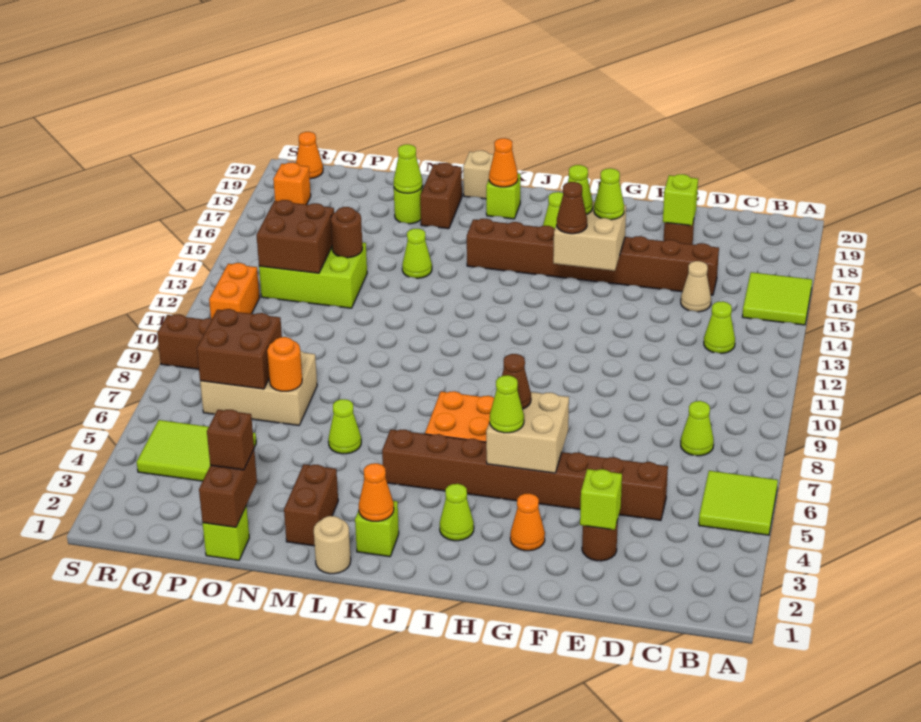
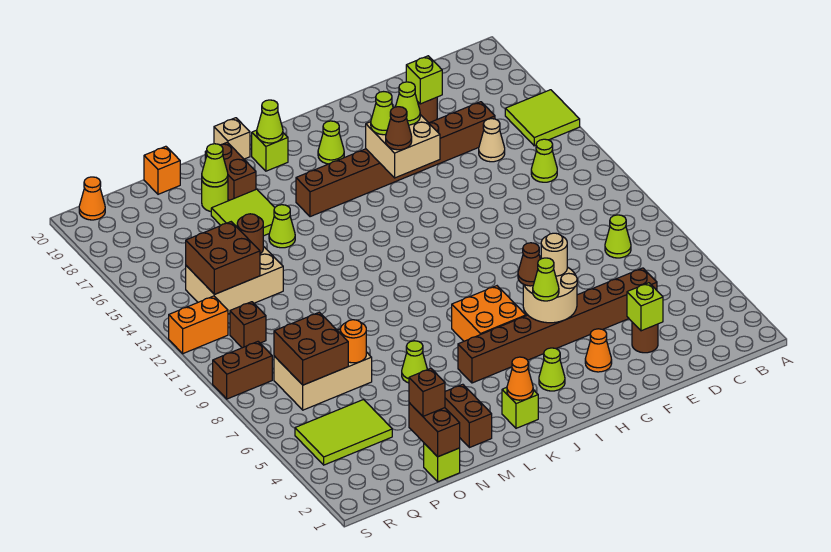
lime tile A5:B6 level 1 -> lime tile M16:N17 level 1
tan brick G5:H6 level 2 -> tan round brick G5:H6 level 2
orange cone K19 level 2 -> lime cone K19 level 2
tan round brick L1 level 1 -> tan round brick G6 level 3
lime brick O13:Q14 level 1 -> tan brick O13:Q14 level 1
none -> brown brick Q11 level 1
orange brick R11:R12 level 1 -> orange brick R12:S12 level 1
orange brick R18 level 1 -> orange brick O20 level 1

